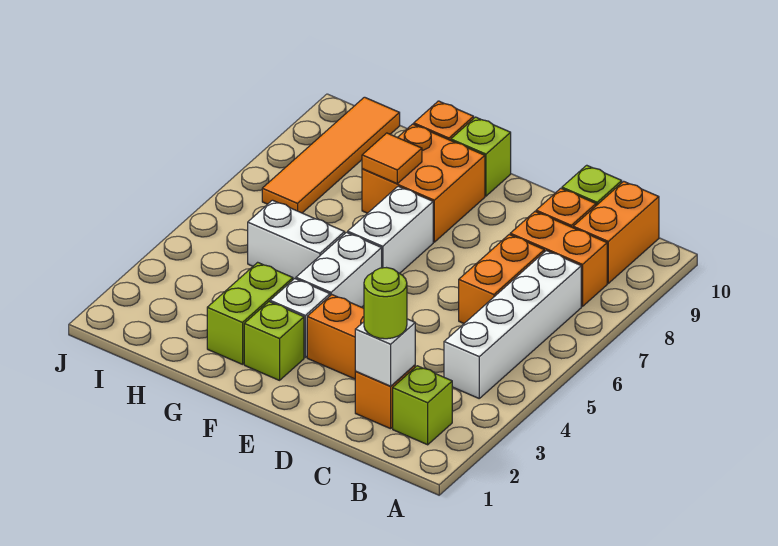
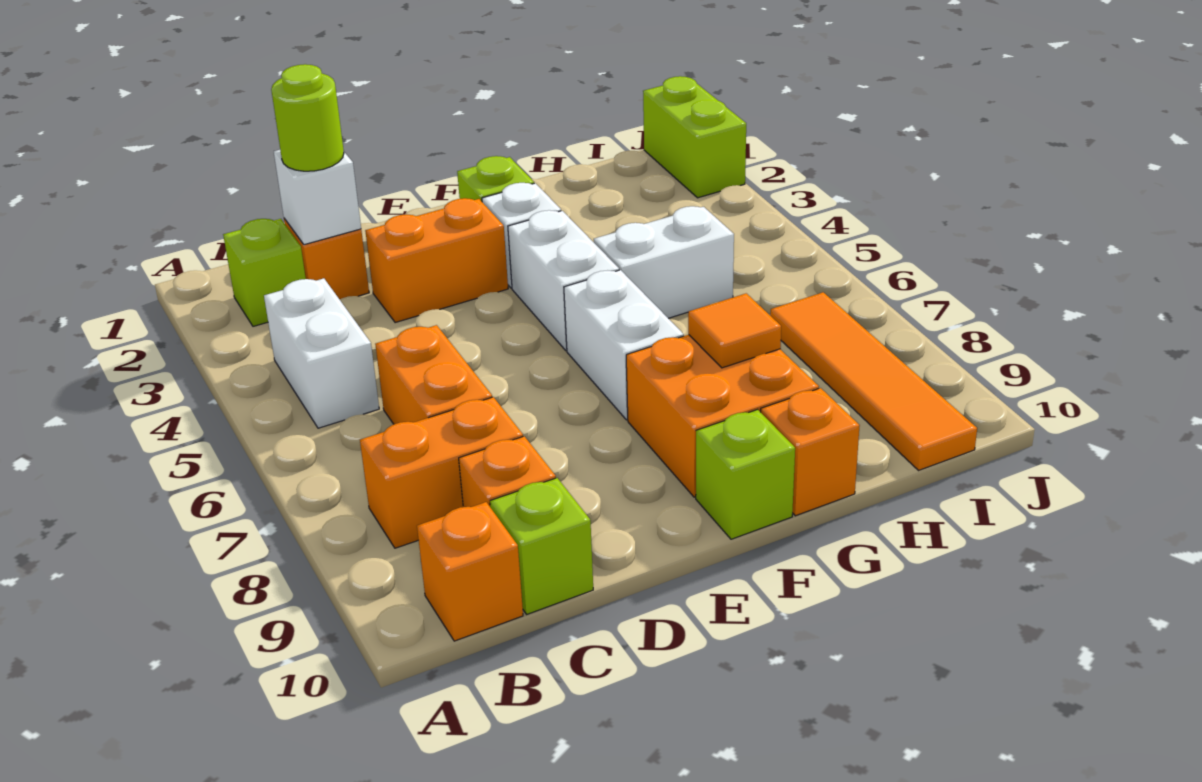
white brick B4:B7 level 1 -> white brick B4:B5 level 1
orange brick B9:B10 level 1 -> orange brick B10 level 1
lime brick G2:G3 level 1 -> lime brick J1:J2 level 1

